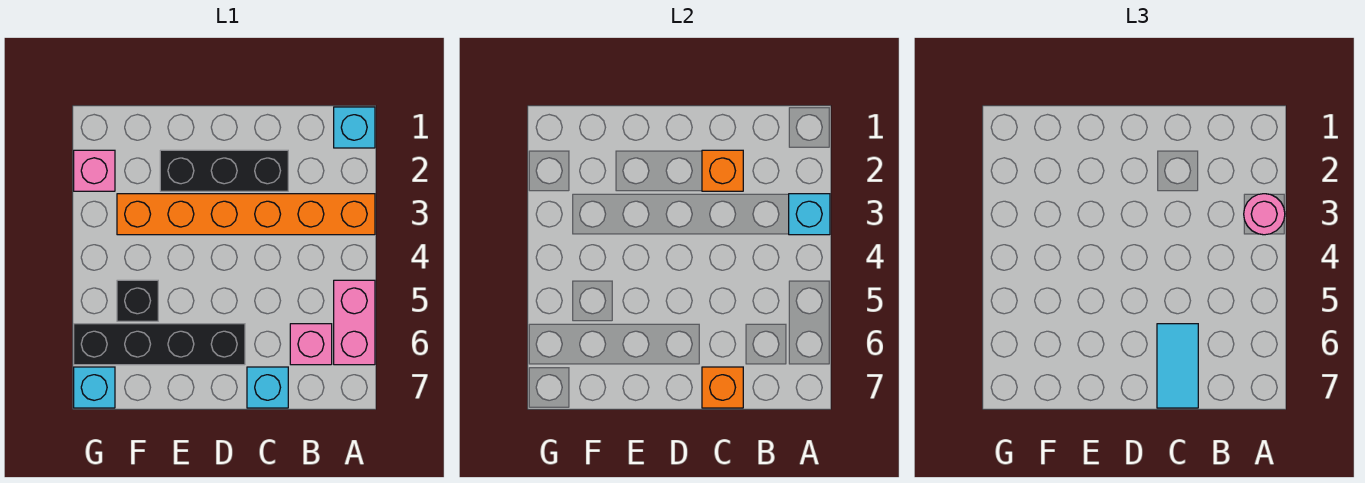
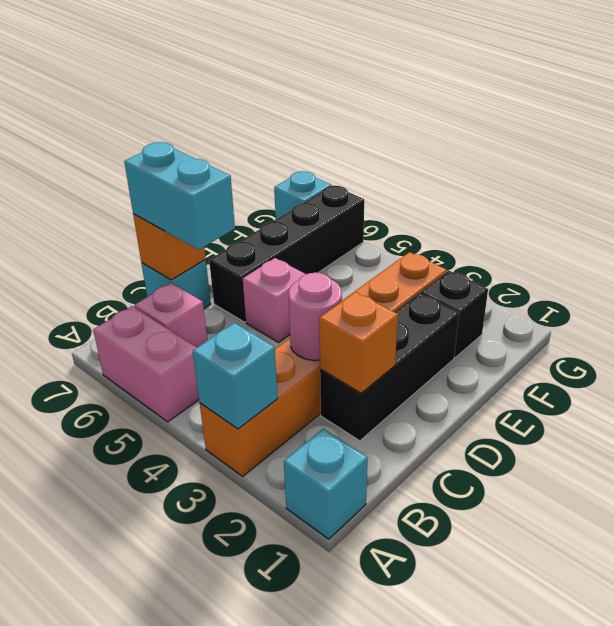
pink round brick A3 level 3 -> pink round brick C3 level 2
cyan tile C6:C7 level 3 -> cyan brick C6:C7 level 3
black brick F5 level 1 -> black brick F2 level 1
pink brick G2 level 1 -> pink brick D5 level 1

